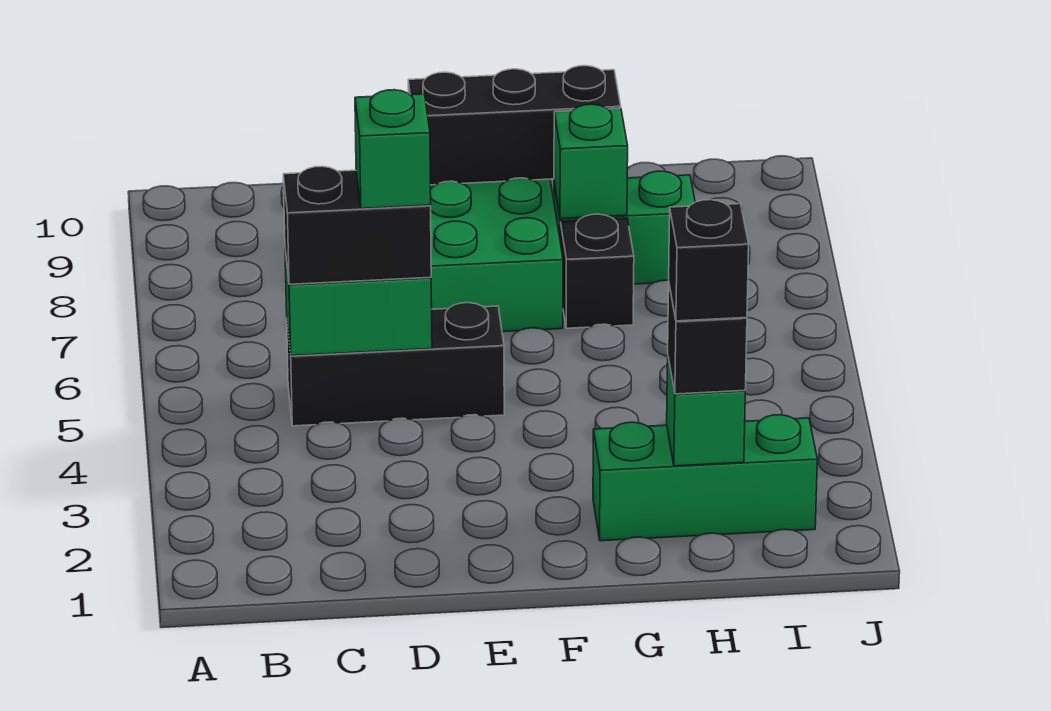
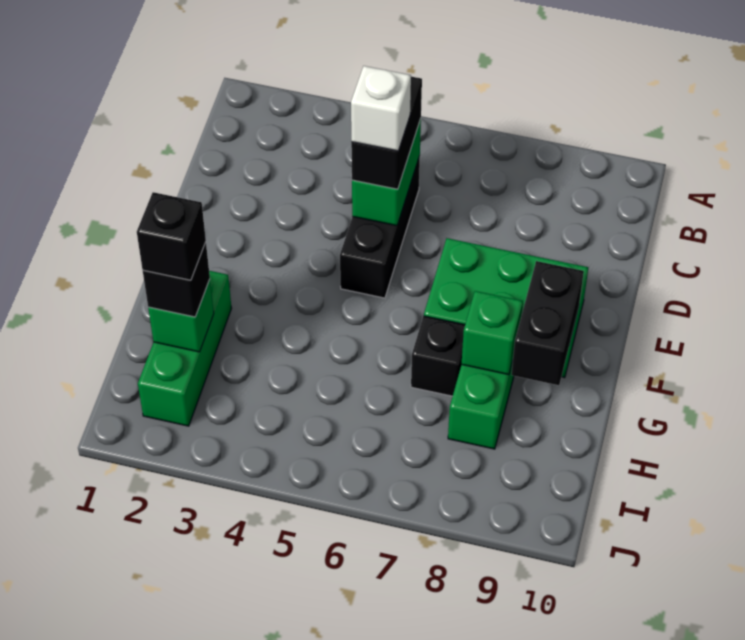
green brick D5 level 4 -> white brick D5 level 4
black brick E9:G9 level 2 -> black brick F9:G9 level 2

